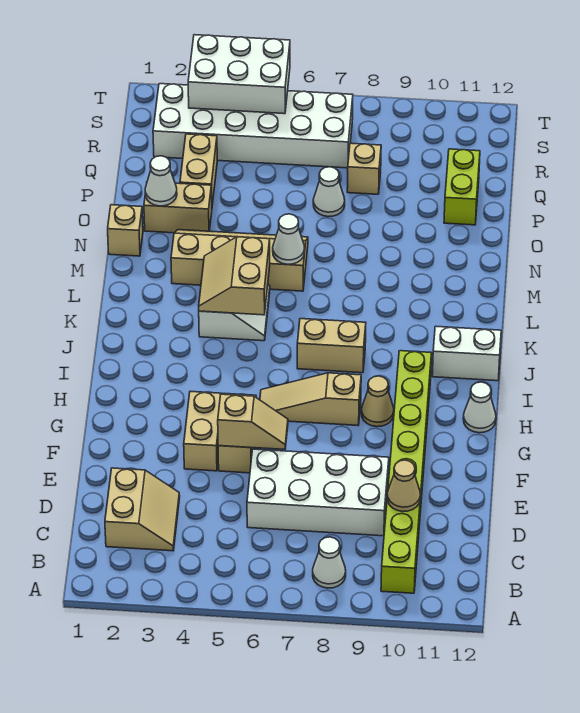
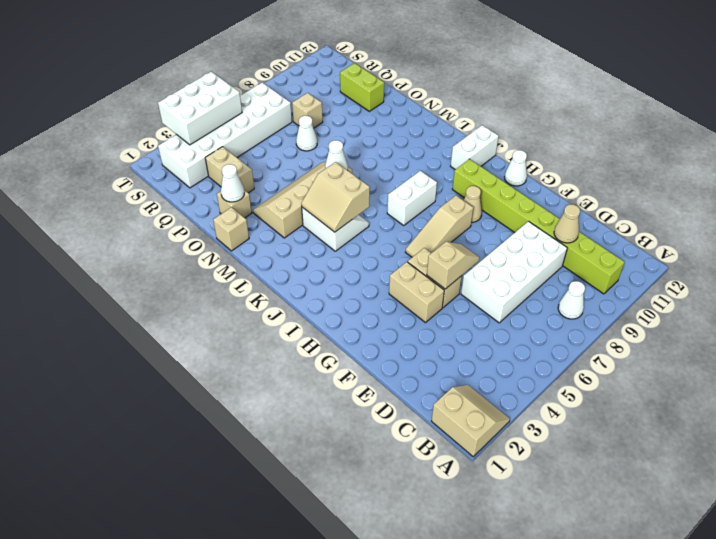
tan slope C2:D3 level 1 top 2 -> tan slope A1:B2 level 1 top 1
tan brick J7:J8 level 1 -> white brick J7:J8 level 1
tan brick O2:O3 level 1 -> tan brick O2 level 1

